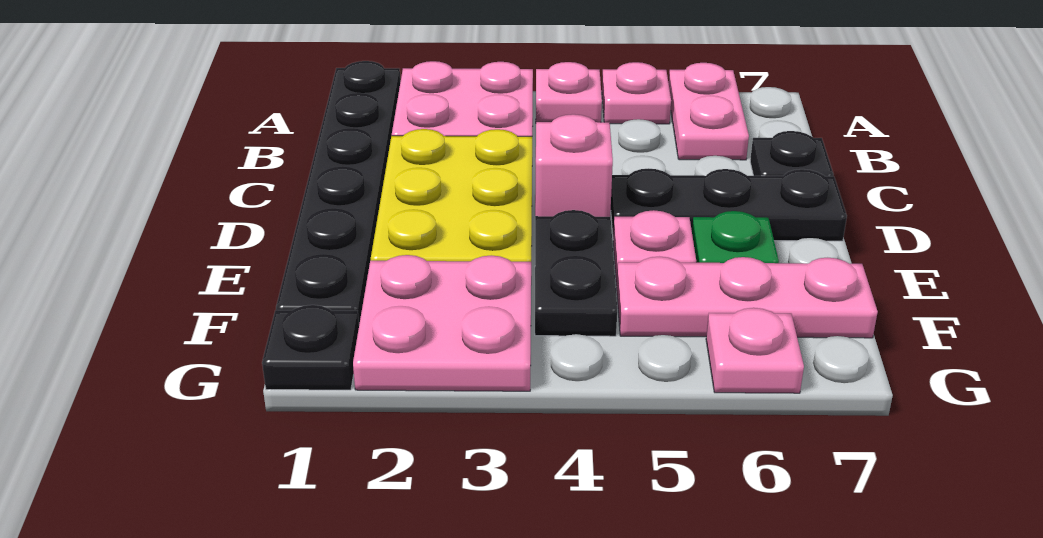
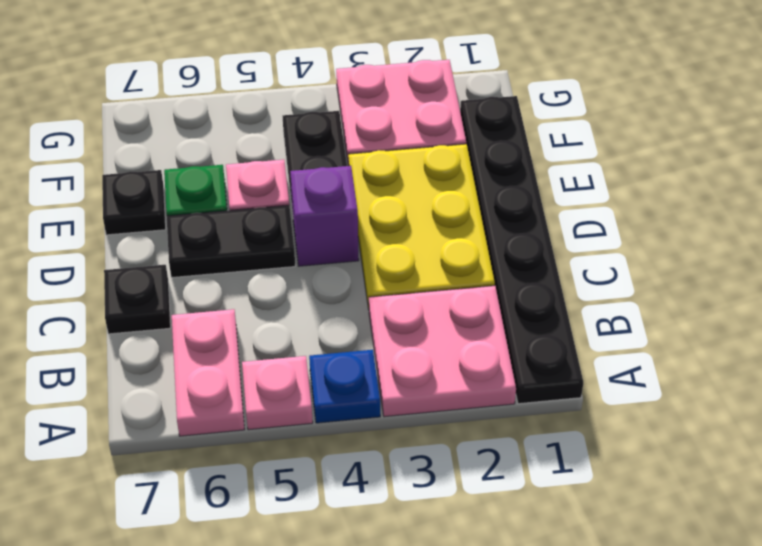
pink plate A4 level 1 -> blue plate A4 level 1
pink brick D4 level 1 -> purple brick D4 level 1
black plate D5:D7 level 1 -> black plate D5:D6 level 1
pink plate F5:F7 level 1 -> none
black plate G1 level 1 -> black plate E7 level 1
pink plate G6 level 1 -> none

